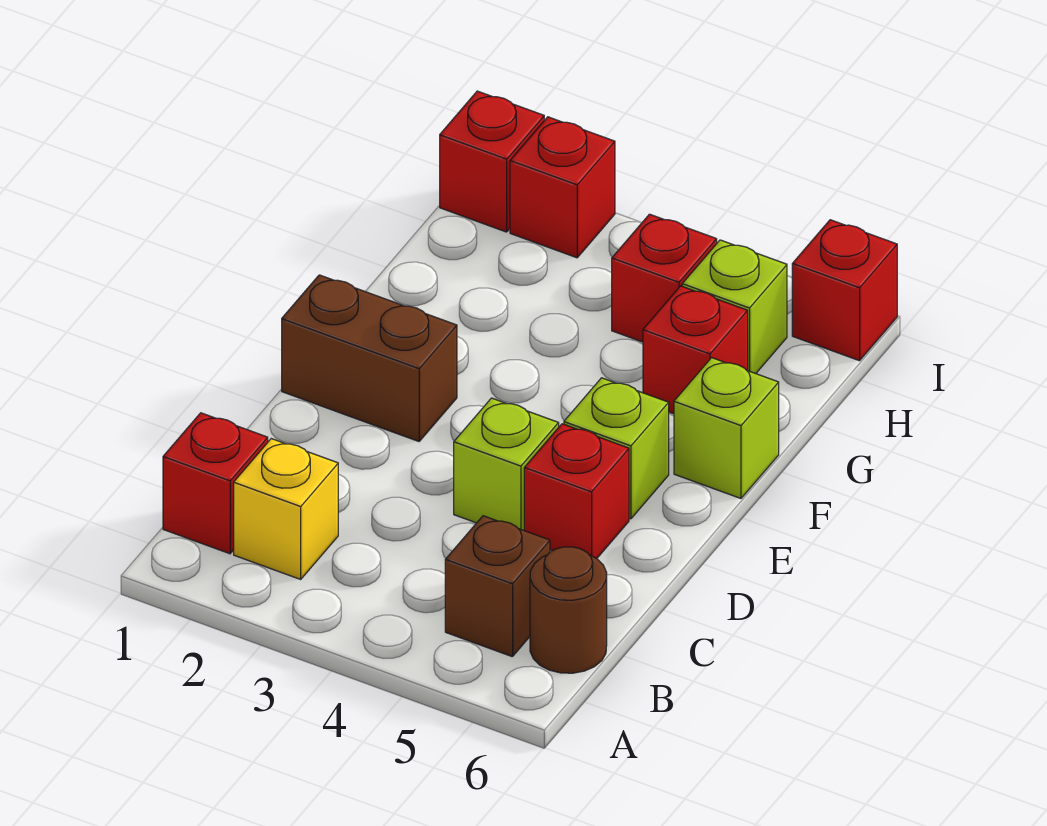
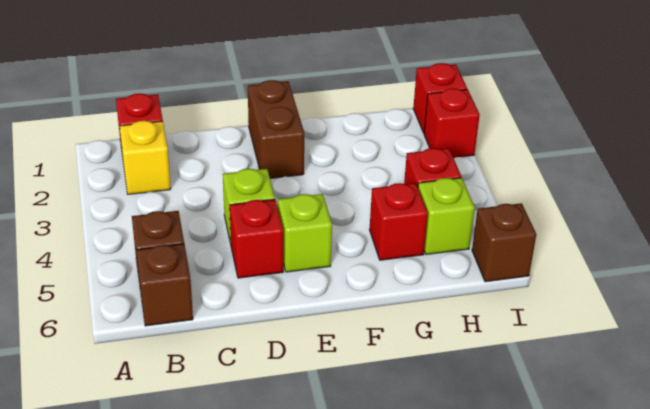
brown round brick B6 level 1 -> brown brick B6 level 1
lime brick F6 level 1 -> none
red brick I6 level 1 -> brown brick I6 level 1

